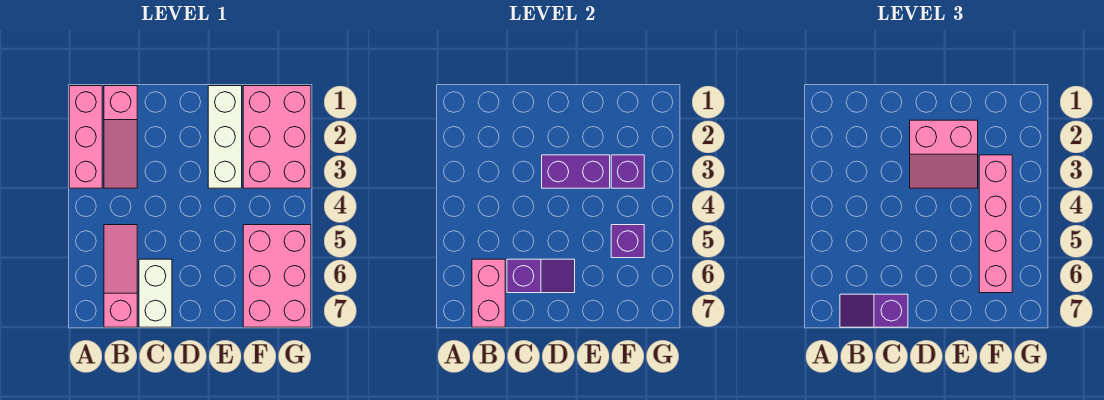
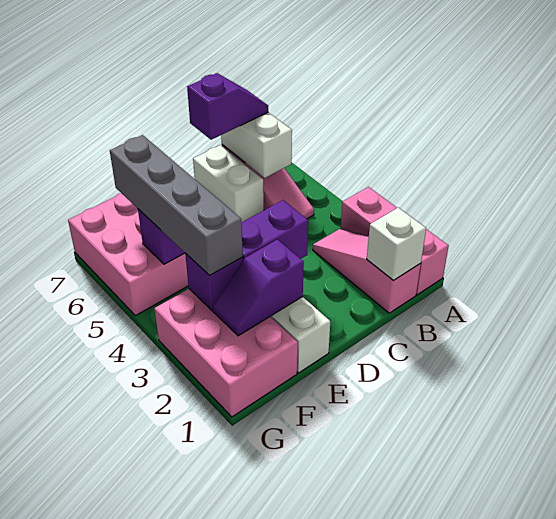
none -> white brick B1 level 2
pink brick B6:B7 level 2 -> white brick B6:B7 level 2
purple slope C6:D6 level 2 top C -> purple slope E2:F2 level 2 top E
pink slope D2:E3 level 3 top 2 -> none
pink brick F3:F6 level 3 -> grey brick F3:F6 level 3

